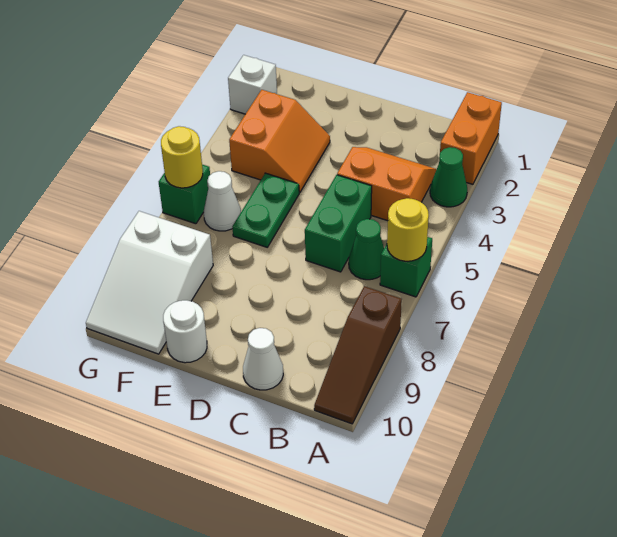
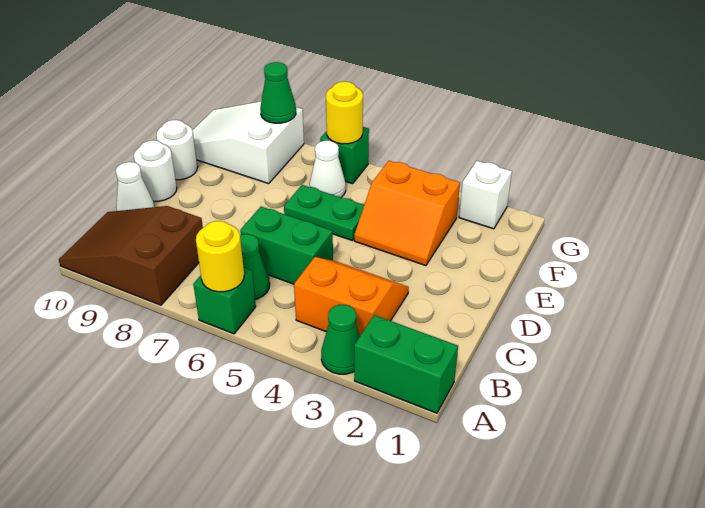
orange brick A1:A2 level 1 -> green brick A1:A2 level 1
brown slope A8:A10 level 1 top 8 -> brown slope A8:B10 level 1 top 8
orange slope B3:C4 level 1 top 4 -> orange slope B3:C4 level 1 top B
none -> white round brick D10 level 1
none -> green cone G8 level 2

